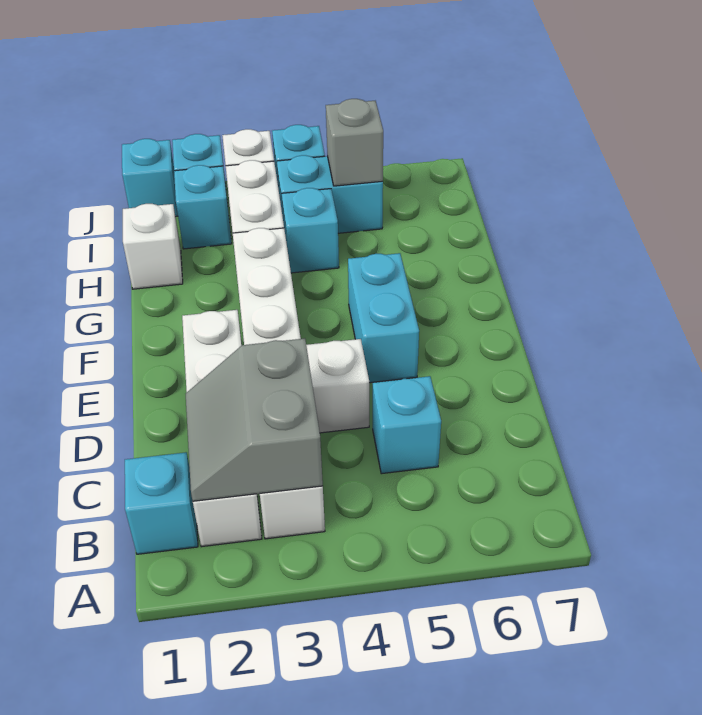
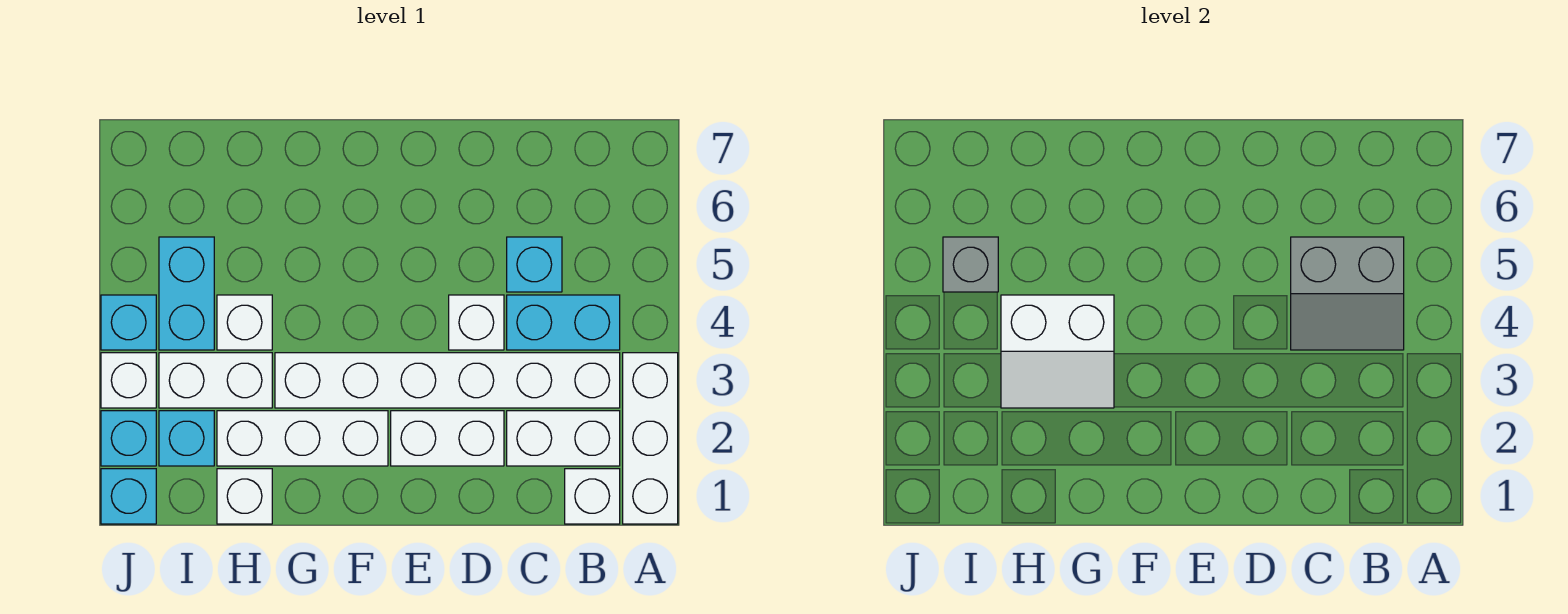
none -> white brick A1:A3 level 1
cyan brick B1 level 1 -> white brick B1 level 1
grey slope B2:C3 level 2 top 3 -> grey slope B4:C5 level 2 top 5
cyan brick E5:F5 level 1 -> cyan brick B4:C4 level 1
none -> white brick F2:H2 level 1
none -> white slope G3:H4 level 2 top 4
cyan brick H4 level 1 -> white brick H4 level 1

